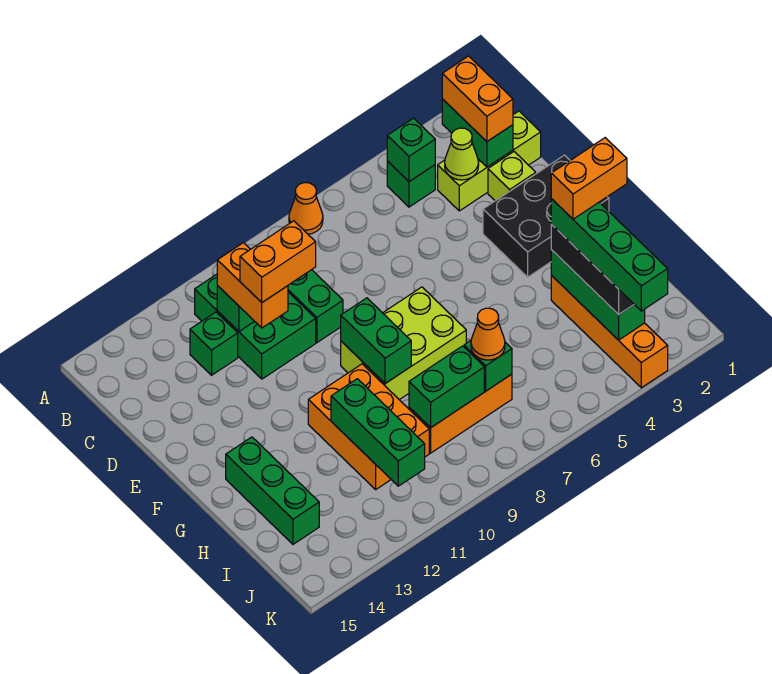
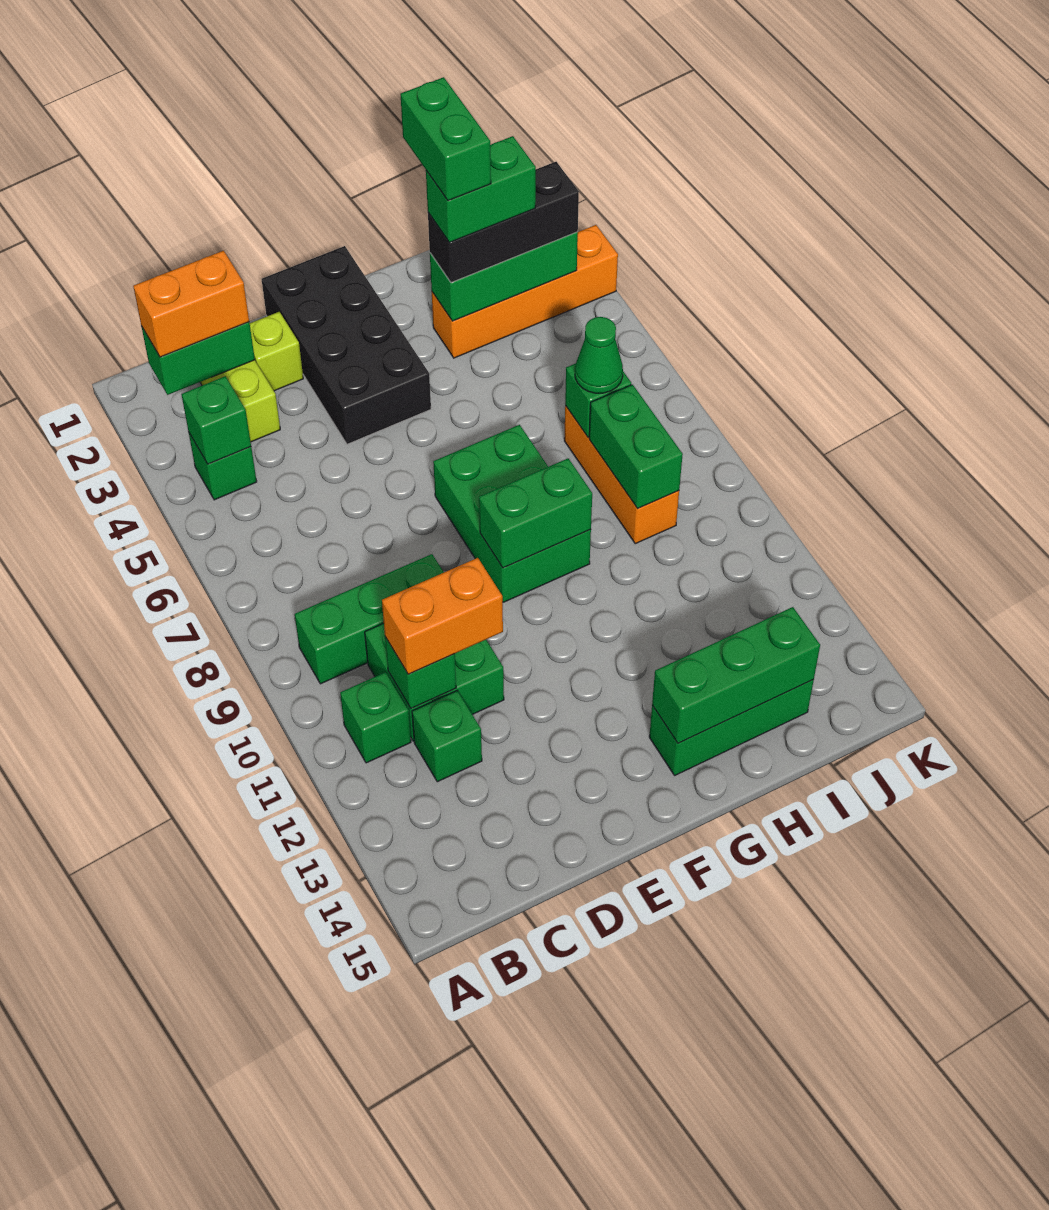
orange cone A7 level 1 -> none
lime cone C3 level 2 -> none
orange brick D10:D11 level 4 -> none
black brick E1:F3 level 1 -> black brick E1:F4 level 1
lime brick F7:G9 level 1 -> green brick F7:G9 level 1
orange brick G10:I11 level 1 -> none
orange brick H2:H3 level 5 -> green brick H2:H3 level 5
green brick H3:K3 level 4 -> green brick H3:I3 level 4
green brick H11:J11 level 2 -> green brick G14:I14 level 2
orange cone I7 level 3 -> green cone I7 level 3

